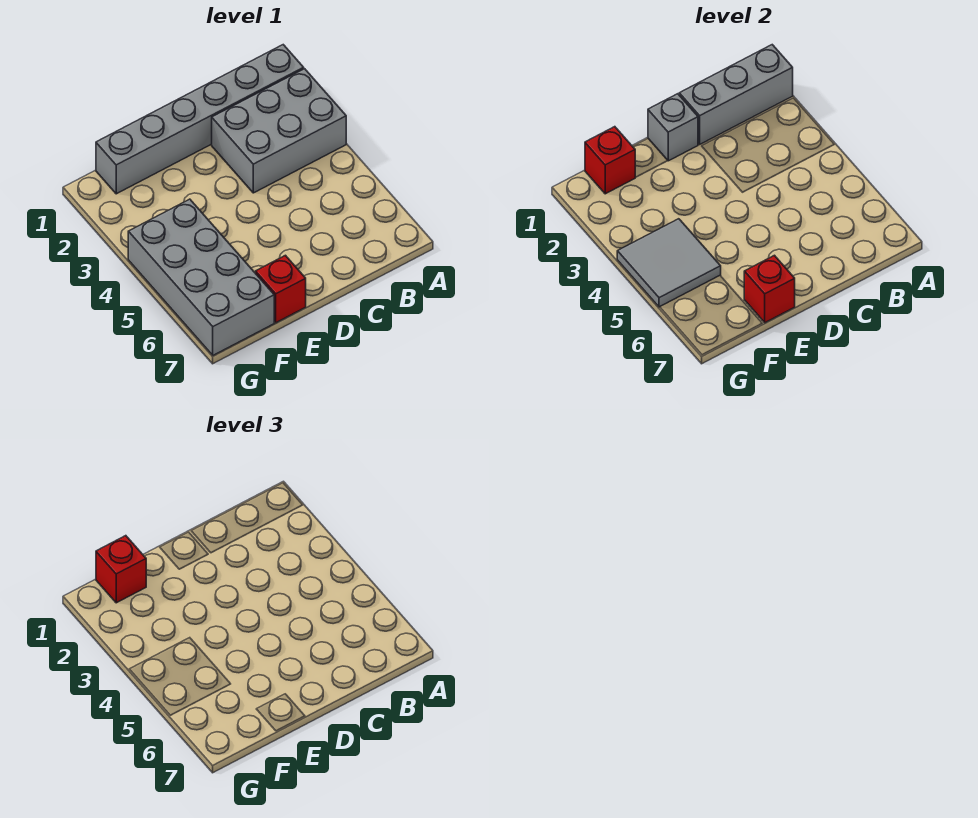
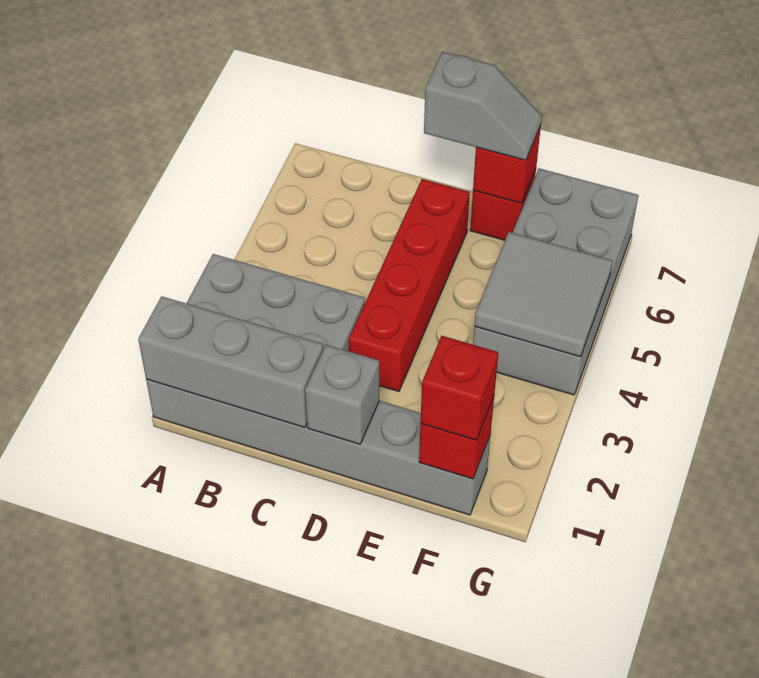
none -> red brick D3:D6 level 1
none -> grey slope D7:E7 level 3 top D

